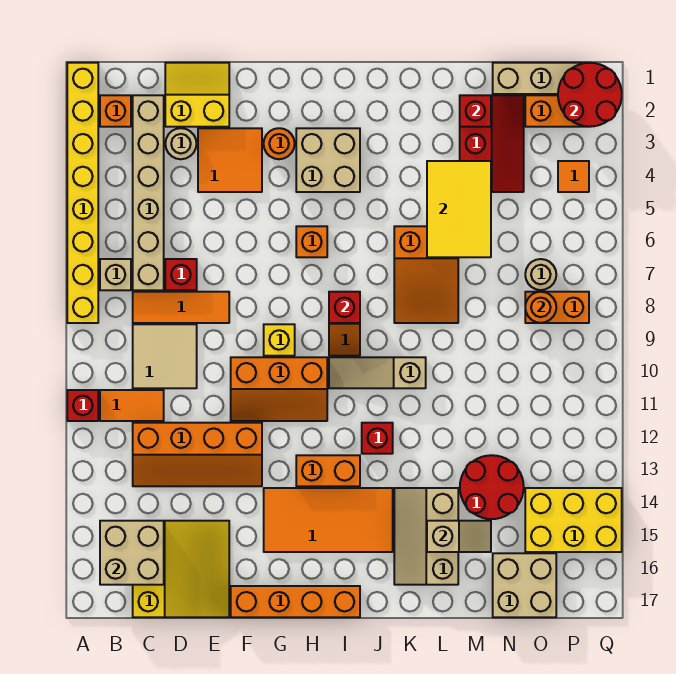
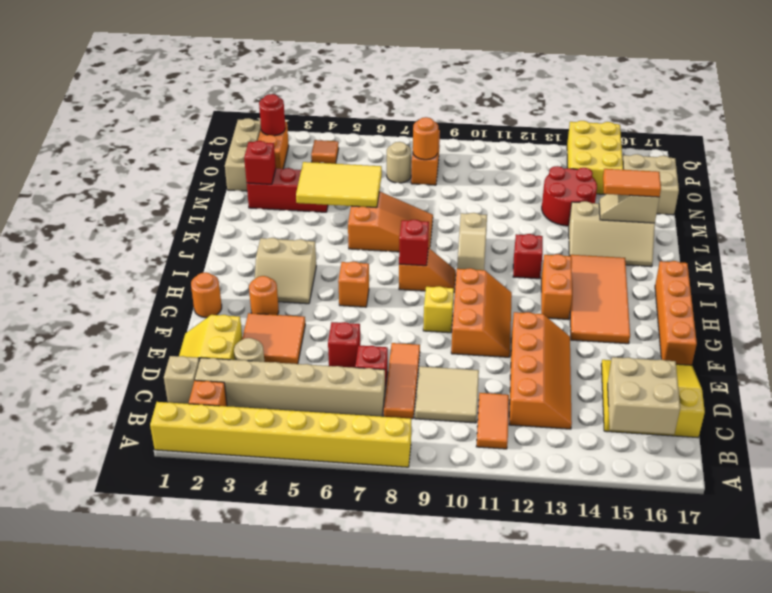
red brick A11 level 1 -> red brick E6 level 1
tan brick B7 level 1 -> tan brick C1 level 1
none -> orange round brick G1 level 1
tan brick H3:I4 level 1 -> tan slope H3:I4 level 1 top I
tan slope L15:M15 level 2 top L -> tan slope L15:L16 level 2 top 16
none -> orange tile L15:L16 level 3
red round brick P1:Q2 level 2 -> red round brick P2 level 2

